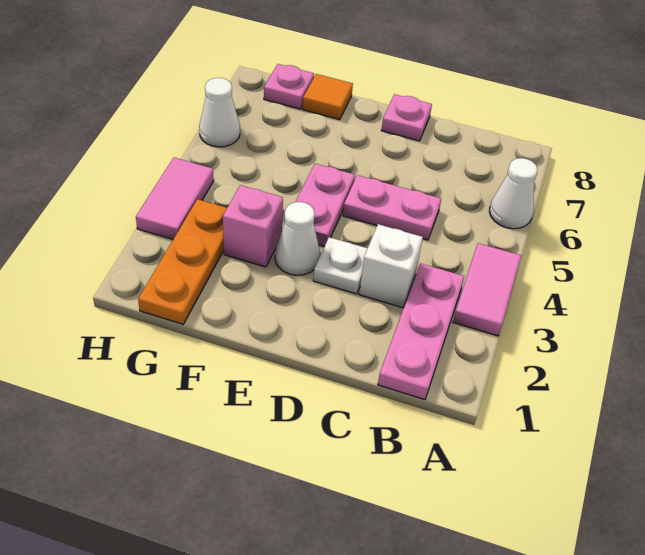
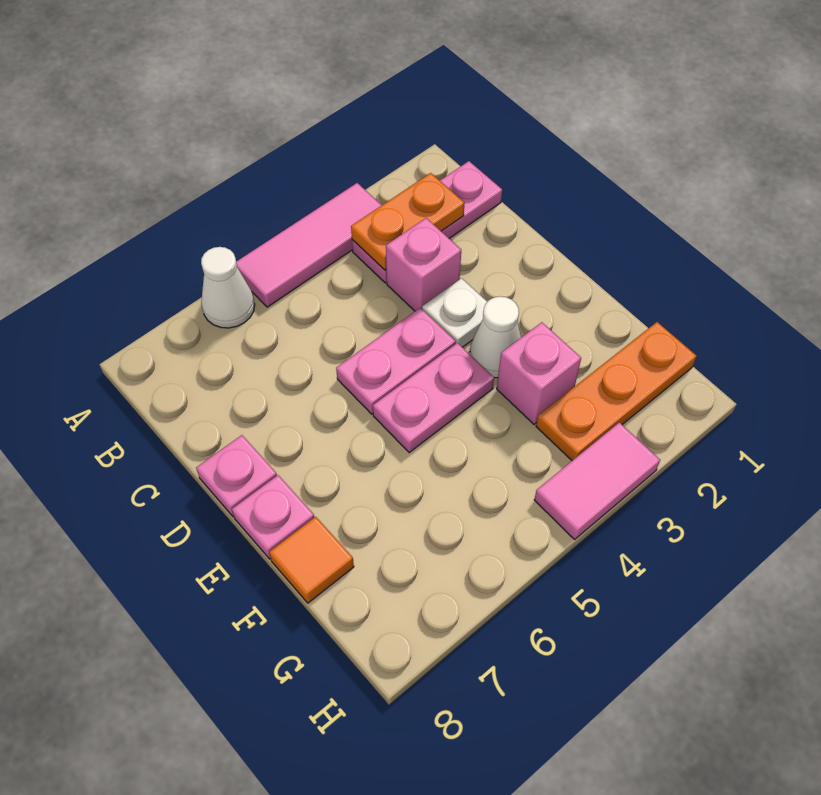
pink tile A3:A4 level 1 -> pink tile A3:A5 level 1
none -> orange plate B2:B3 level 2
white brick C3 level 1 -> pink brick C3 level 1
pink plate C5:D5 level 1 -> pink plate D4:D5 level 1
pink plate G8 level 1 -> pink plate E8 level 1
white cone H6 level 1 -> none

